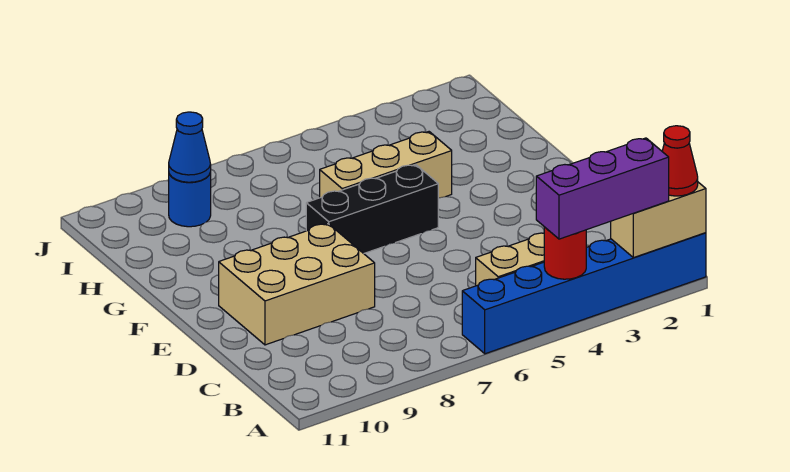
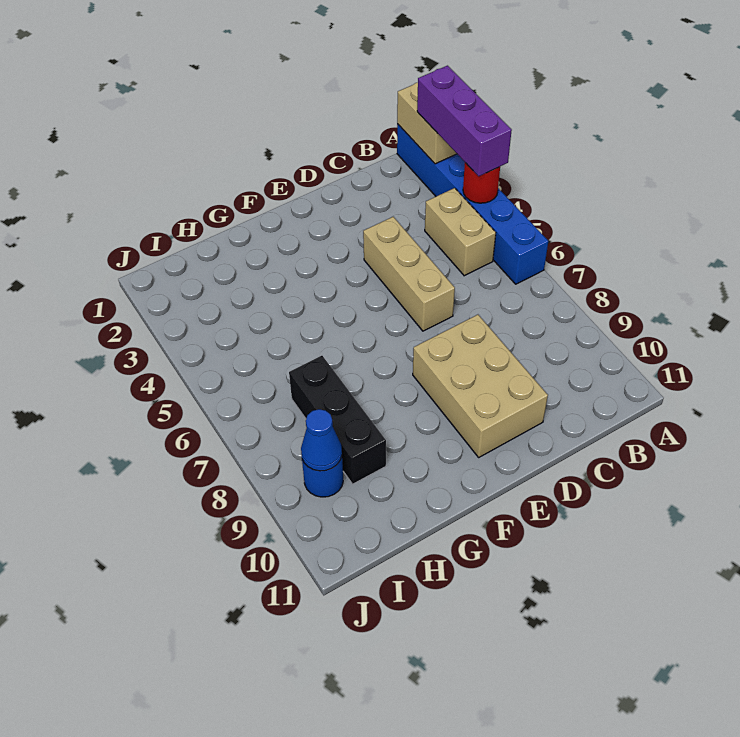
red cone A1 level 3 -> none
black brick F5:F7 level 1 -> black brick H7:H9 level 1
tan brick G4:G6 level 1 -> tan brick D4:D6 level 1

